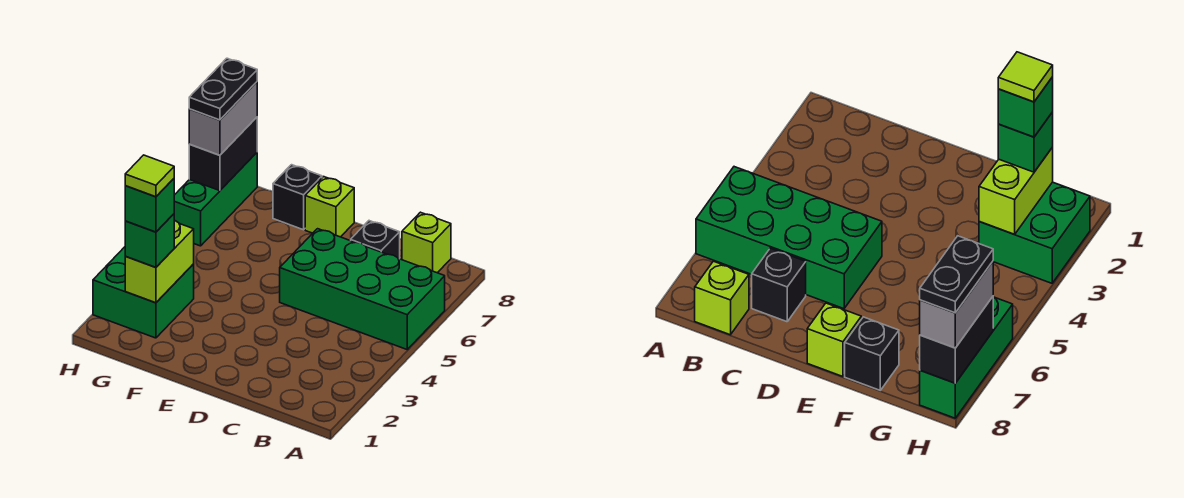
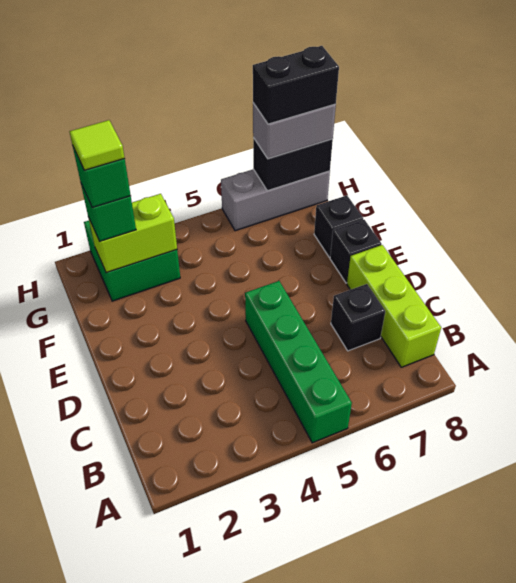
green brick A5:D6 level 1 -> green brick A5:D5 level 1
lime brick B8 level 1 -> lime brick B8:D8 level 1
lime brick E8 level 1 -> black brick E8 level 1
green brick H6:H8 level 1 -> grey brick H6:H8 level 1
black plate H7:H8 level 4 -> black brick H7:H8 level 4

